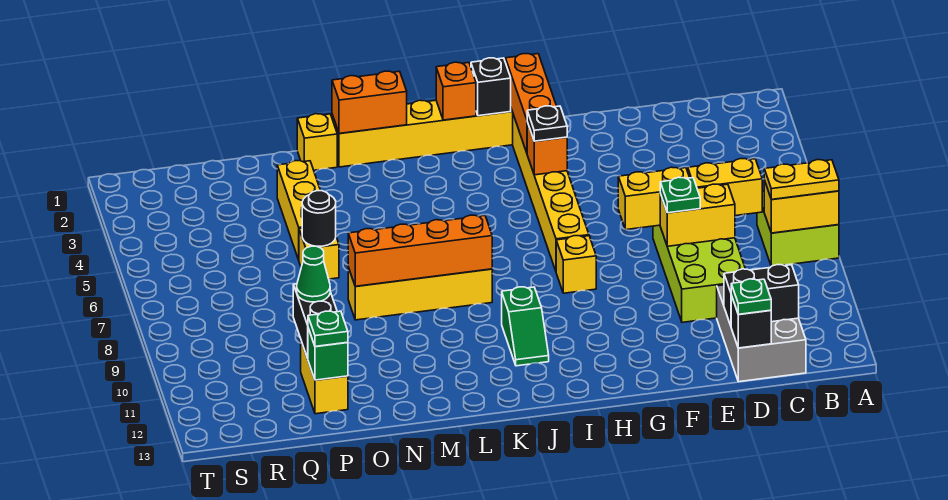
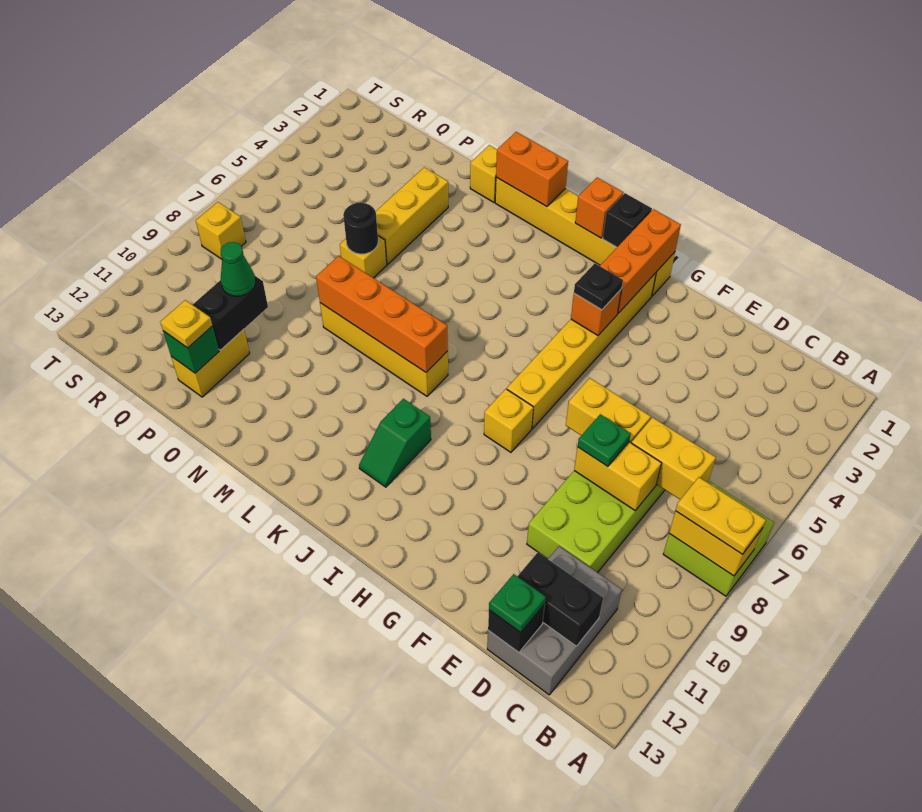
green plate P12 level 3 -> yellow plate P12 level 3
none -> yellow brick S8 level 1

